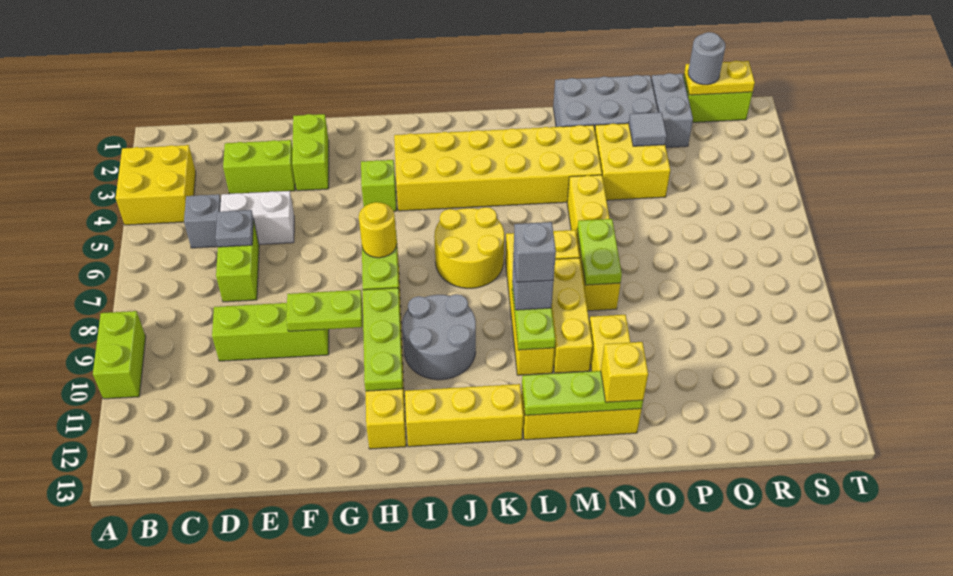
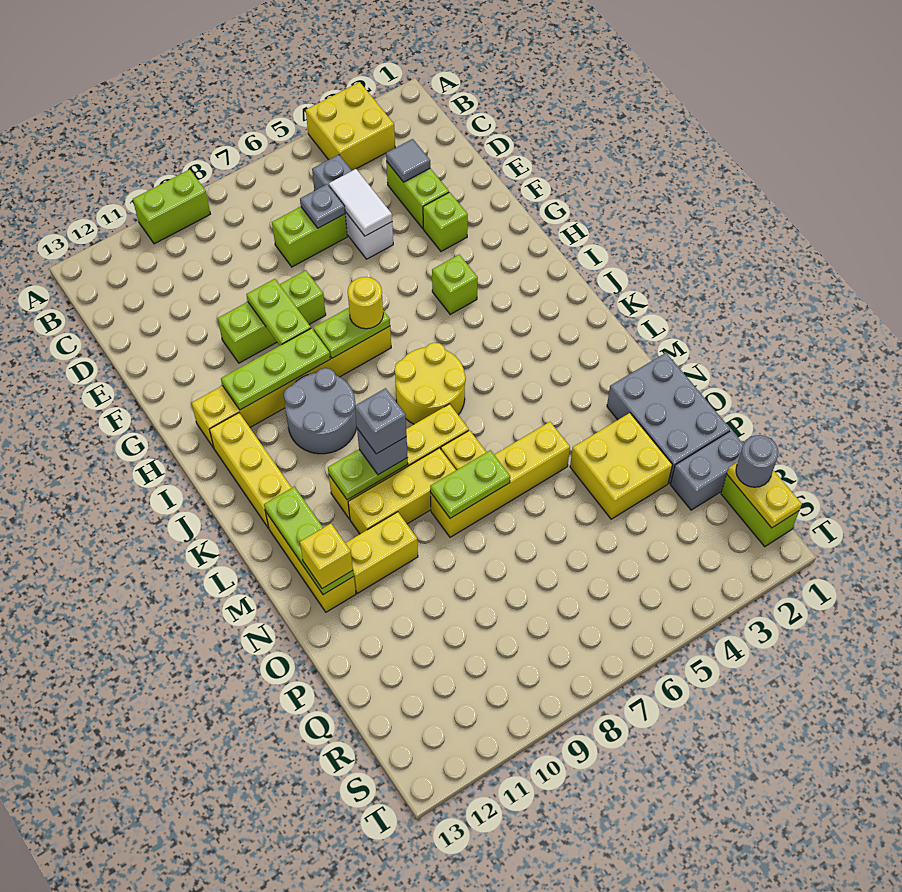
none -> white tile D5:E5 level 2
lime brick D9:F9 level 1 -> lime brick F8:F10 level 1
lime brick F2:F3 level 1 -> lime brick F3 level 1
yellow brick I3:N4 level 1 -> none
grey tile P3 level 2 -> grey tile D3 level 2

